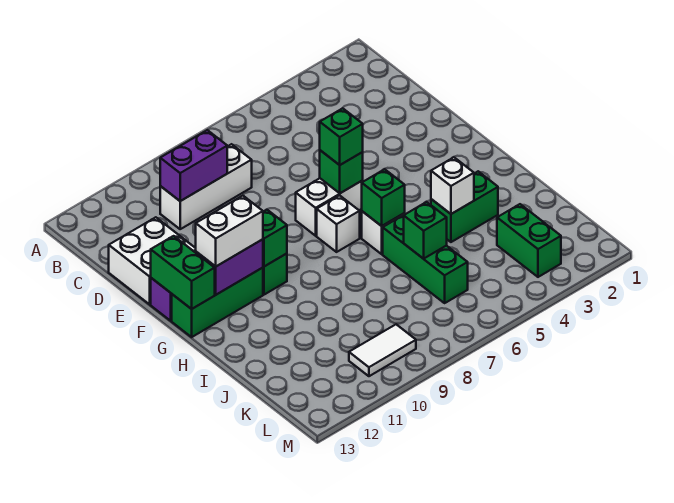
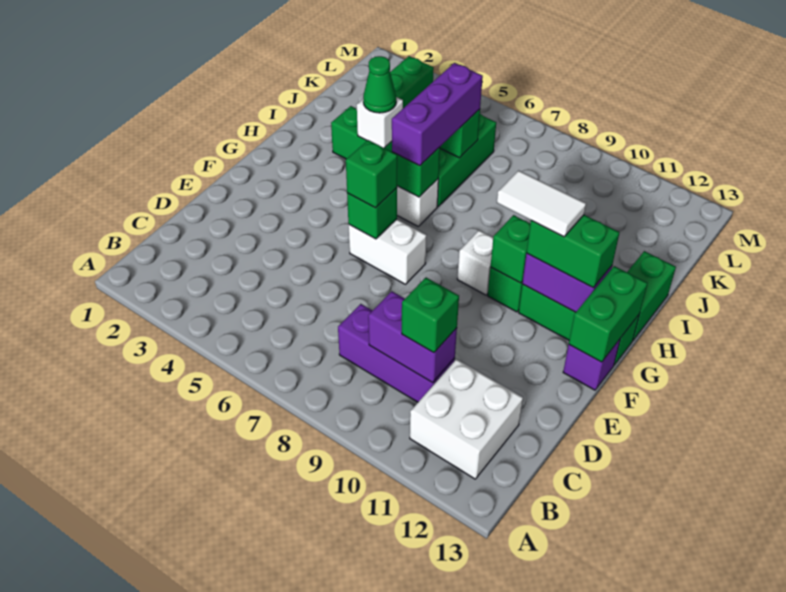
white brick C8:C10 level 1 -> purple brick C8:C10 level 1
none -> green brick C10 level 3
white brick D12:E13 level 1 -> white brick B11:C12 level 1
white brick G7 level 1 -> white brick G9 level 1
white brick G11:G12 level 3 -> green brick G11:G12 level 3
none -> purple brick H6:J6 level 3
none -> green brick H13:I13 level 1
none -> green cone I4 level 3
white tile L9:L10 level 1 -> white tile G10:G11 level 4

